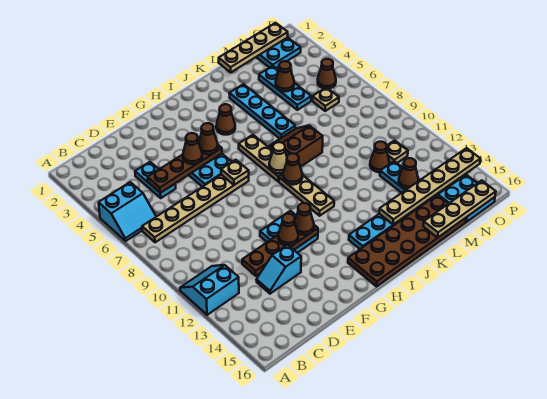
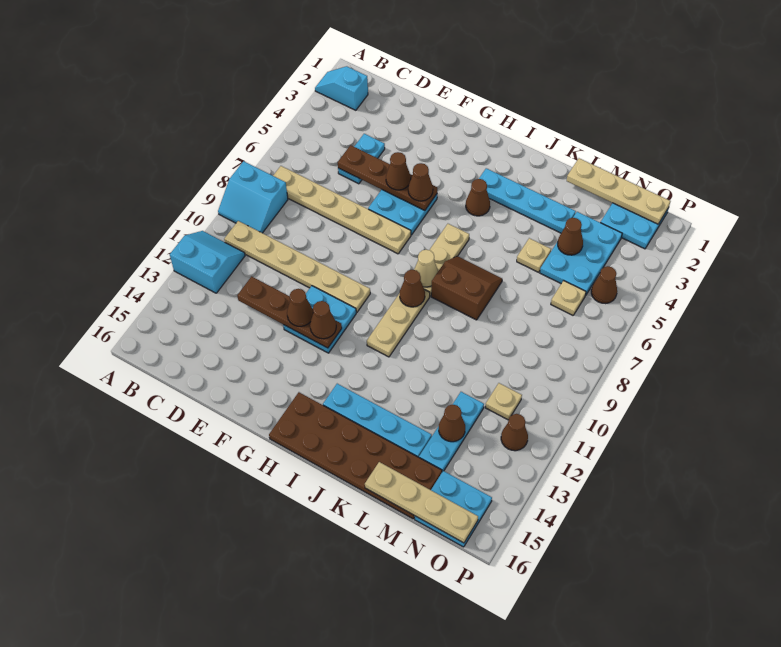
cyan slope A5:B6 level 1 top 5 -> cyan slope A8:B9 level 1 top 8
cyan slope D13:E13 level 1 top E -> cyan slope A2:B2 level 1 top B
tan plate G7 level 2 -> tan plate L5 level 1
cyan plate K3:K6 level 1 -> cyan plate I3:L3 level 1
tan plate K14:P14 level 2 -> tan plate B10:G10 level 1
cyan plate M3:M5 level 1 -> cyan plate M3:N5 level 1
brown cone M11 level 1 -> brown cone O12 level 1

